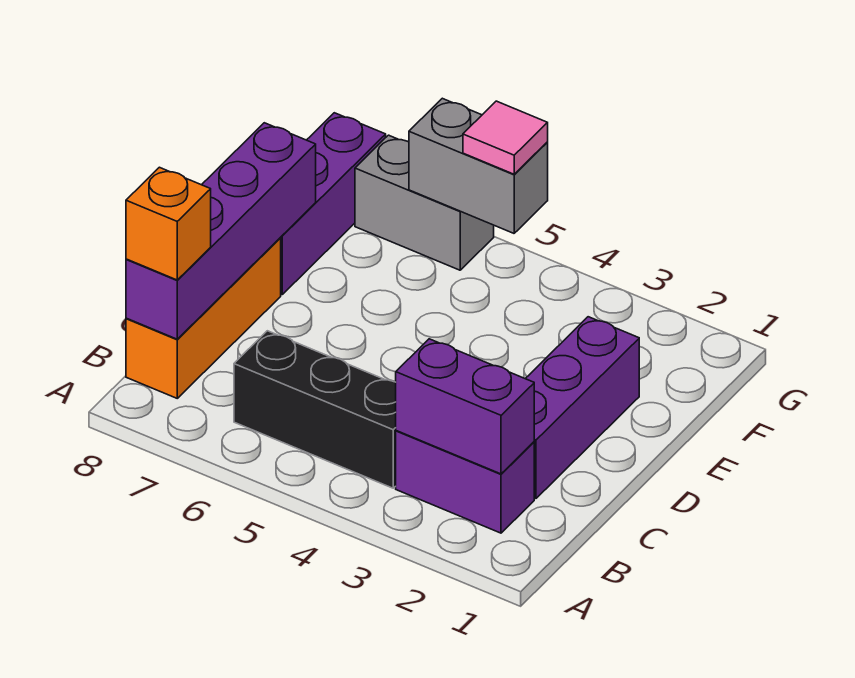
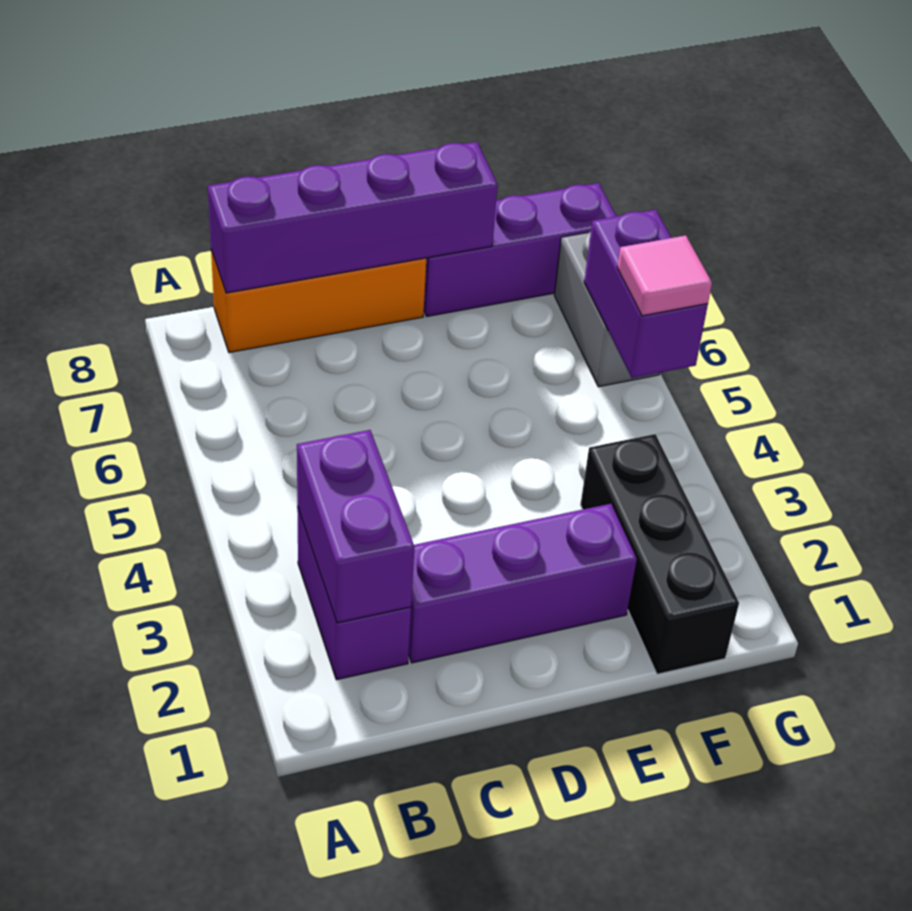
black brick B4:B6 level 1 -> black brick F1:F3 level 1
orange brick B8 level 3 -> none
grey brick G5:G6 level 2 -> purple brick G5:G6 level 2

